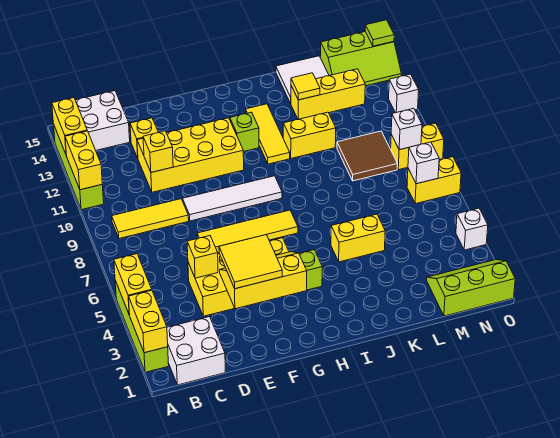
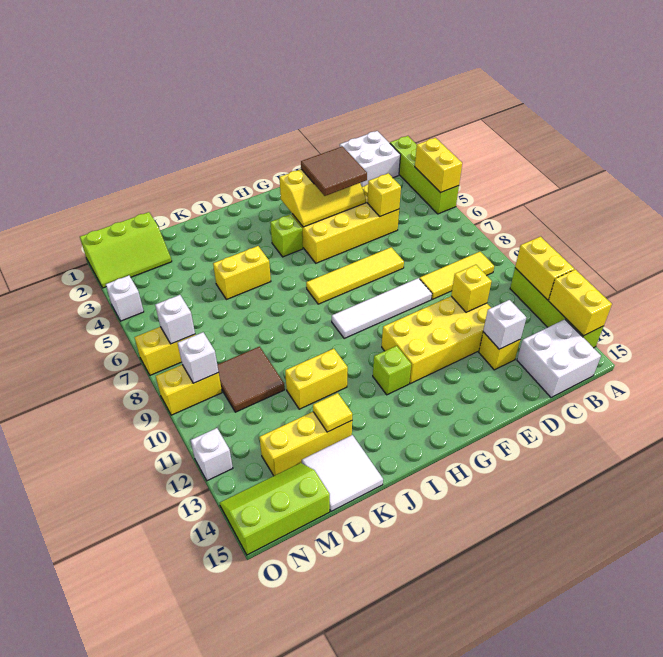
yellow brick A2:A3 level 2 -> none
none -> white brick D13 level 2
yellow tile E3:F4 level 3 -> brown tile E3:F4 level 3
yellow tile I11:I13 level 1 -> none
lime tile O15 level 2 -> none

